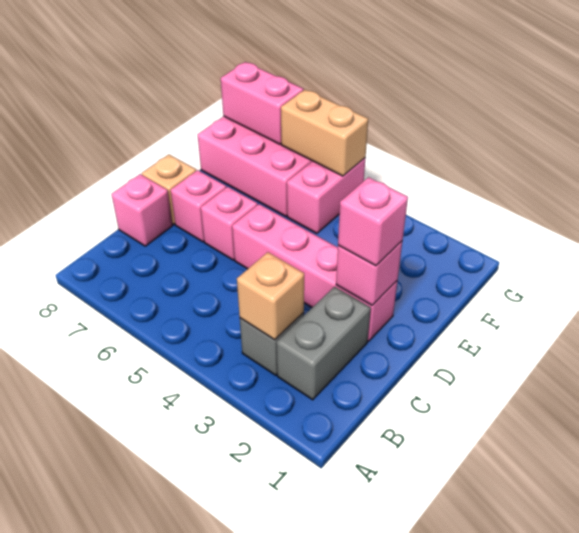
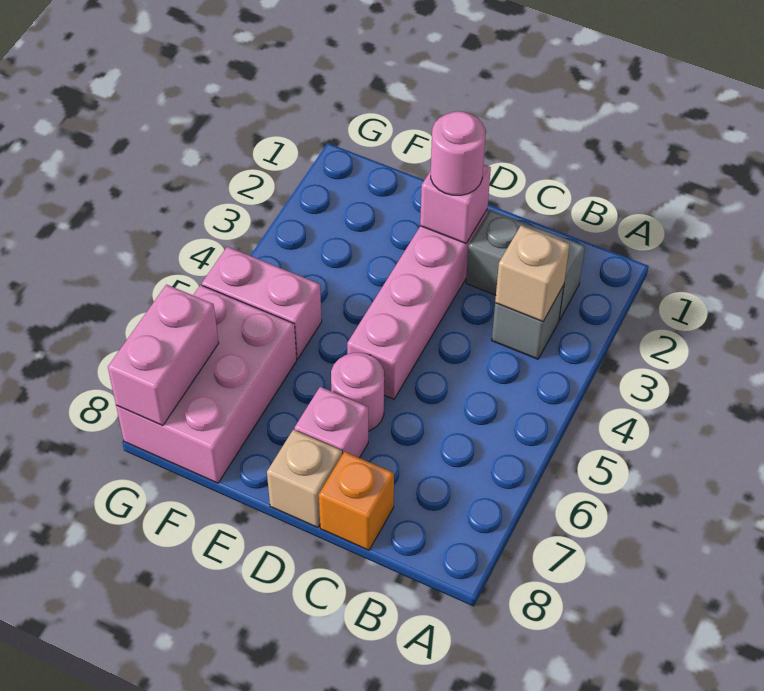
pink brick C8 level 1 -> orange brick C8 level 1
pink brick D2 level 3 -> pink round brick D2 level 3
pink brick D6 level 1 -> pink round brick D6 level 1
tan brick G5:G6 level 2 -> none

